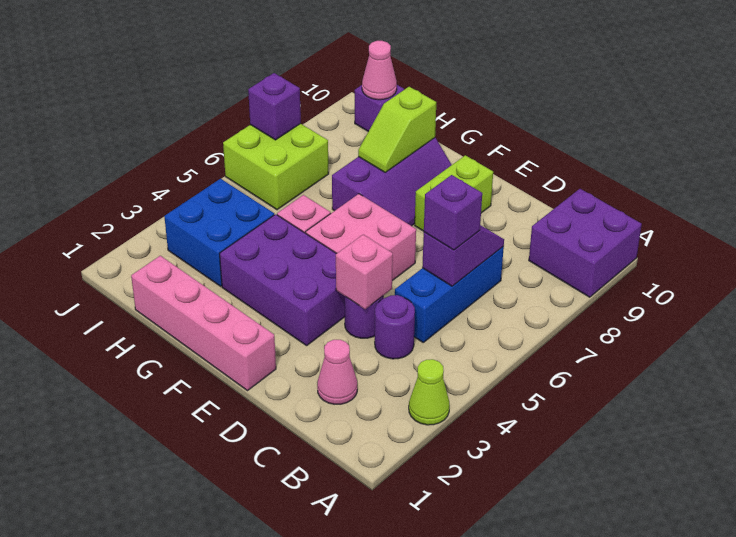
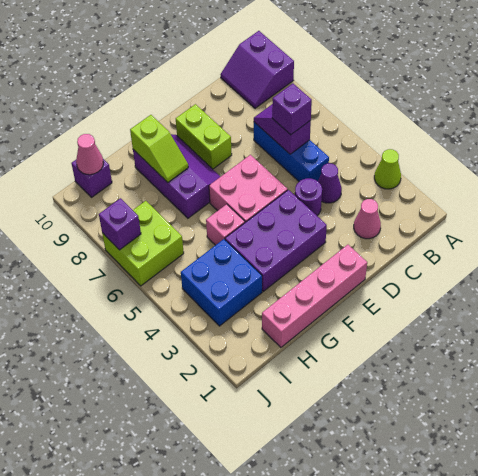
purple brick A9:B10 level 1 -> purple slope A9:B10 level 1 top A
purple round brick C4 level 1 -> purple cone C4 level 1
pink brick D4 level 2 -> none

